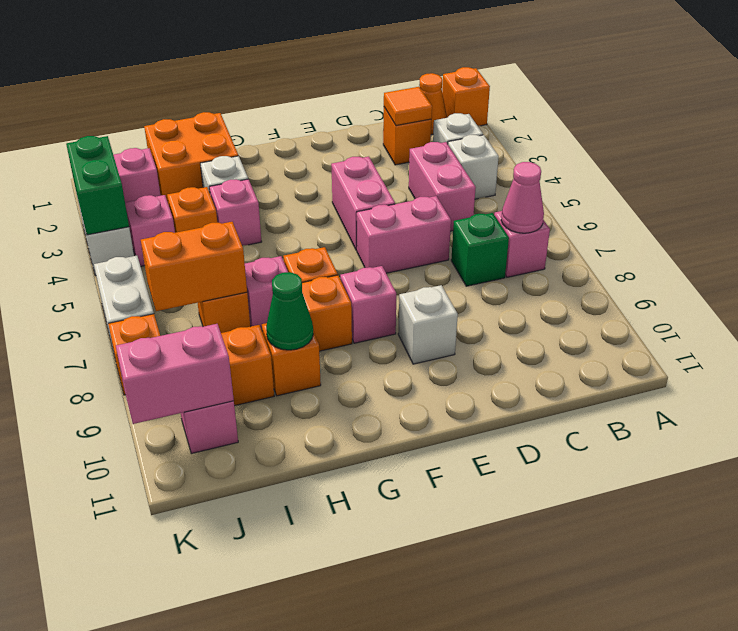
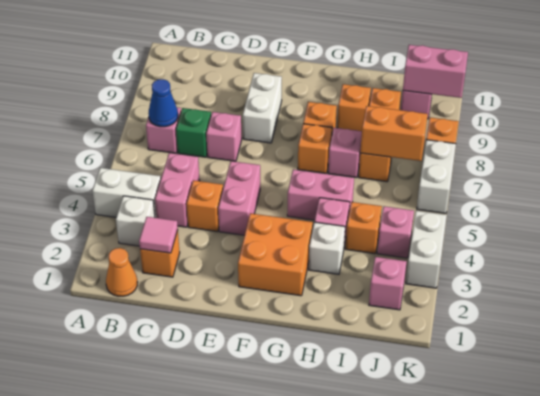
orange brick A1 level 1 -> orange brick D4 level 1
white brick B4 level 1 -> white brick A4:B4 level 1
pink cone B7 level 2 -> blue cone B7 level 2
orange tile C2 level 2 -> pink tile C2 level 2
pink brick D6:E6 level 1 -> pink brick G5:H5 level 1
white brick E9 level 1 -> white brick E8:E9 level 1
pink brick F8 level 1 -> pink brick D7 level 1
orange brick H1:I2 level 1 -> orange brick F2:G3 level 1
green cone H9 level 2 -> none
green brick K3:K4 level 2 -> none

